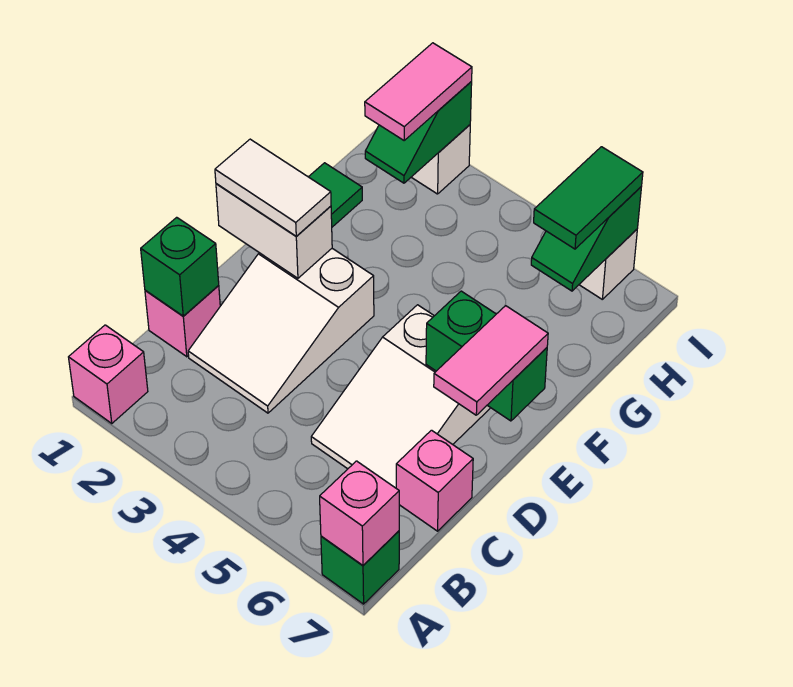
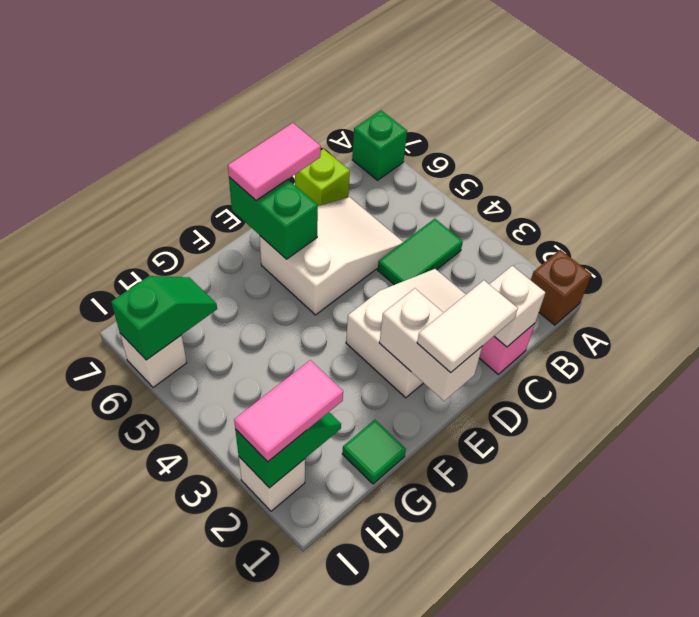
pink brick A1 level 1 -> brown brick A1 level 1
pink brick A7 level 2 -> none
green brick C1 level 2 -> white brick C1 level 2
pink brick C7 level 1 -> lime brick C7 level 1
white tile E1:E2 level 3 -> white tile D1:E1 level 3
green tile H6:I6 level 3 -> green tile B4:C4 level 1

